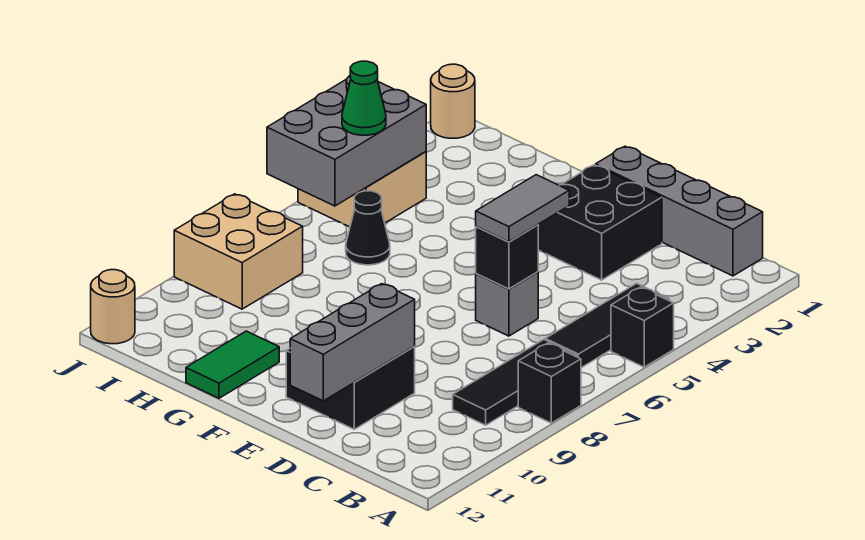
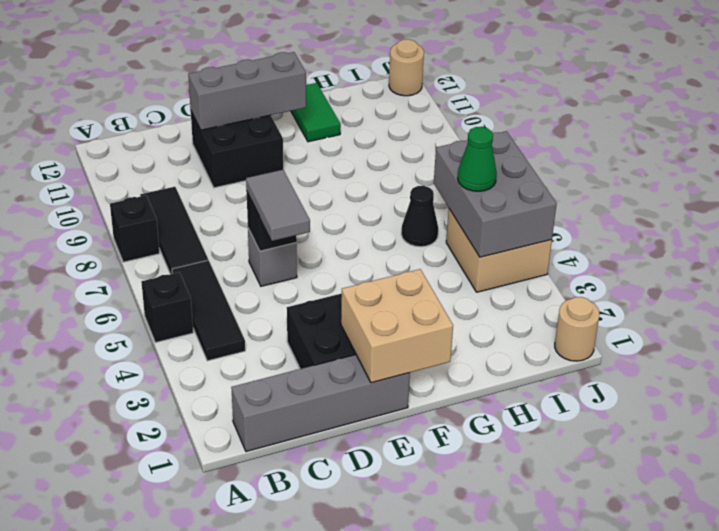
grey brick D10:D12 level 2 -> grey brick D11:F11 level 2
tan brick I8:J9 level 1 -> tan brick E1:F2 level 2

